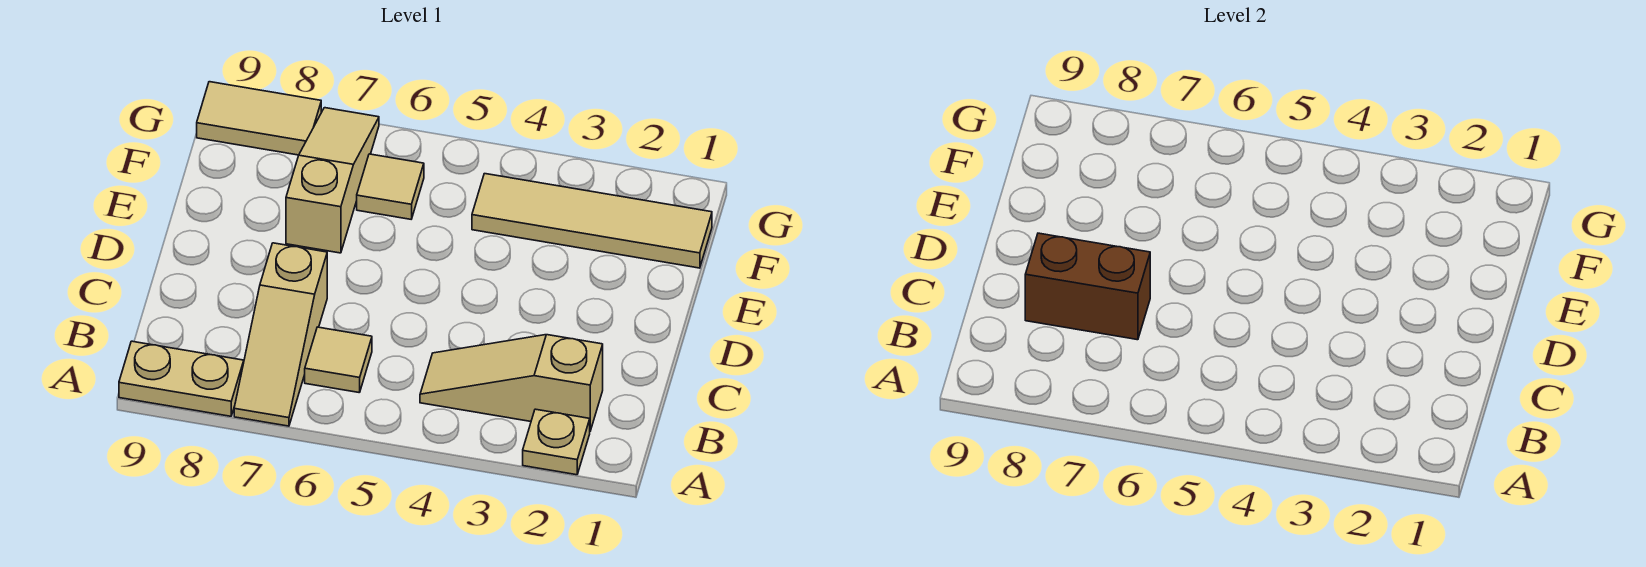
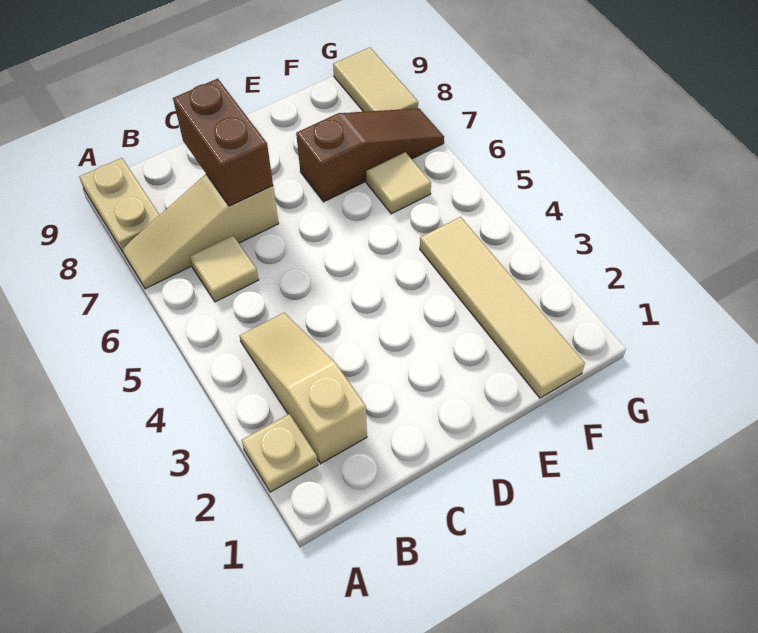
tan slope E7:G7 level 1 top E -> brown slope E7:G7 level 1 top E

